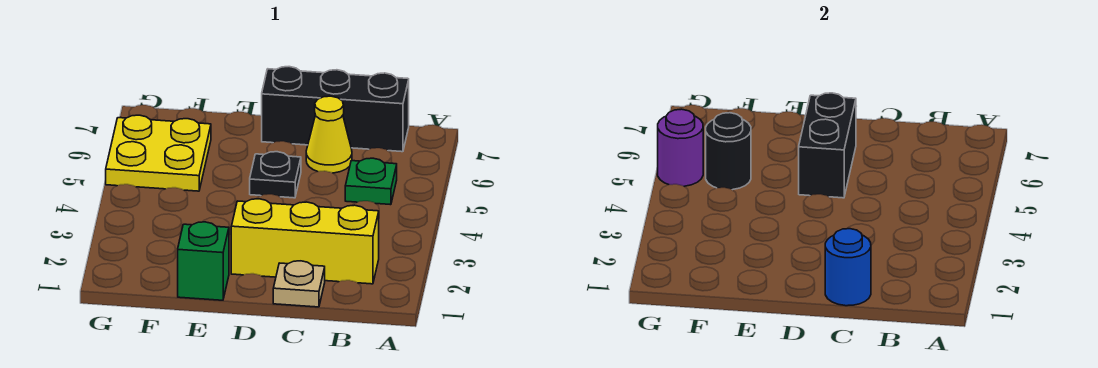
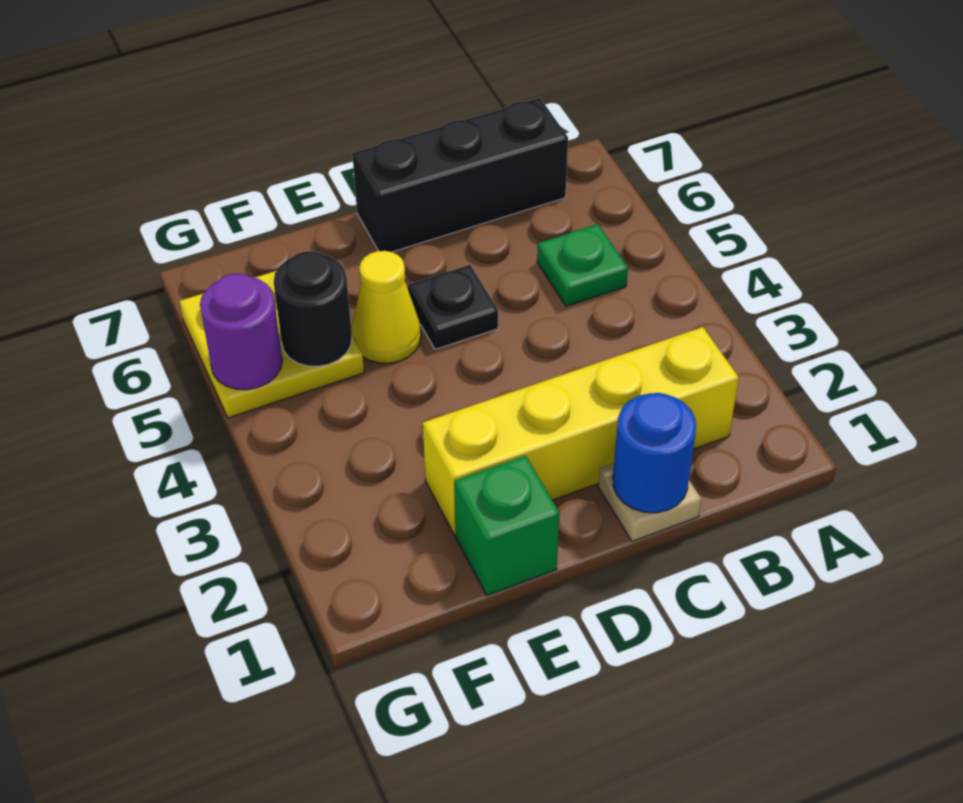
yellow brick B2:D2 level 1 -> yellow brick B2:E2 level 1
yellow cone C6 level 1 -> yellow cone E5 level 1
black brick D5:D6 level 2 -> none

